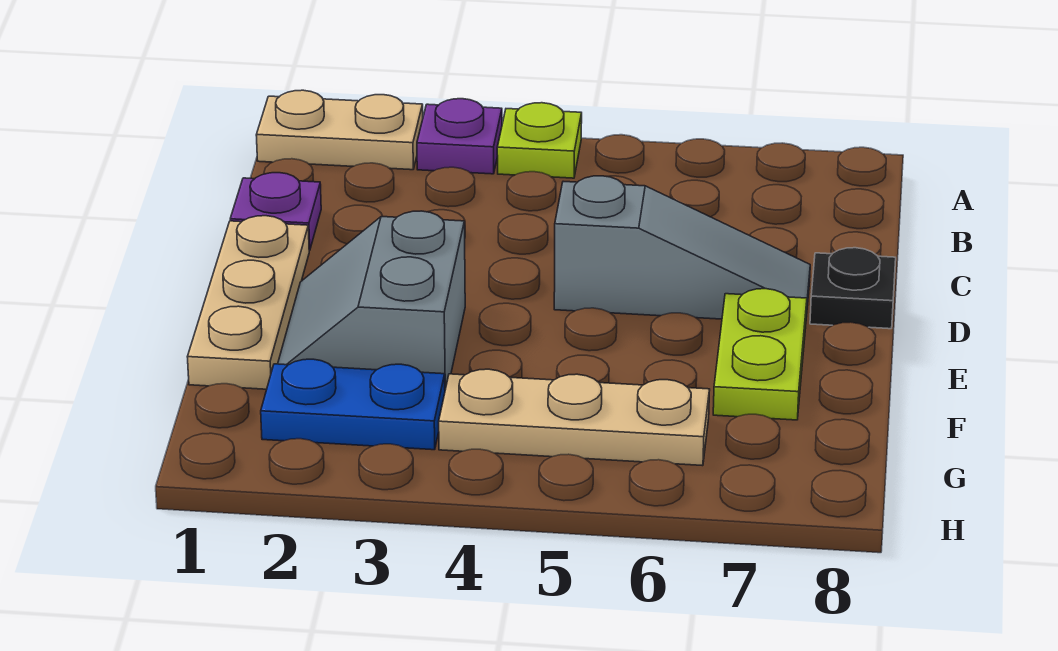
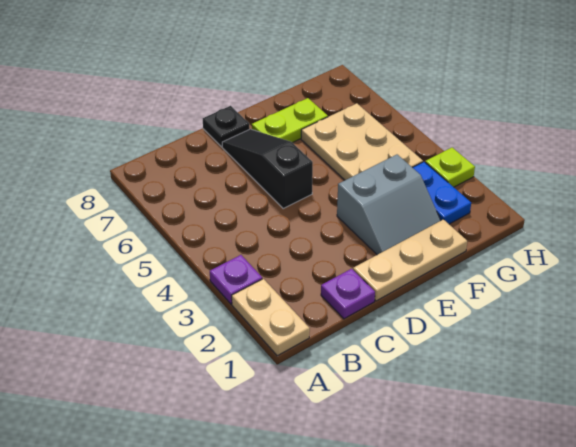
lime plate A4 level 1 -> lime plate H3 level 1
grey slope D5:D7 level 1 top 5 -> black slope D5:D7 level 1 top 5
tan plate G4:G6 level 1 -> tan plate F4:G6 level 1

